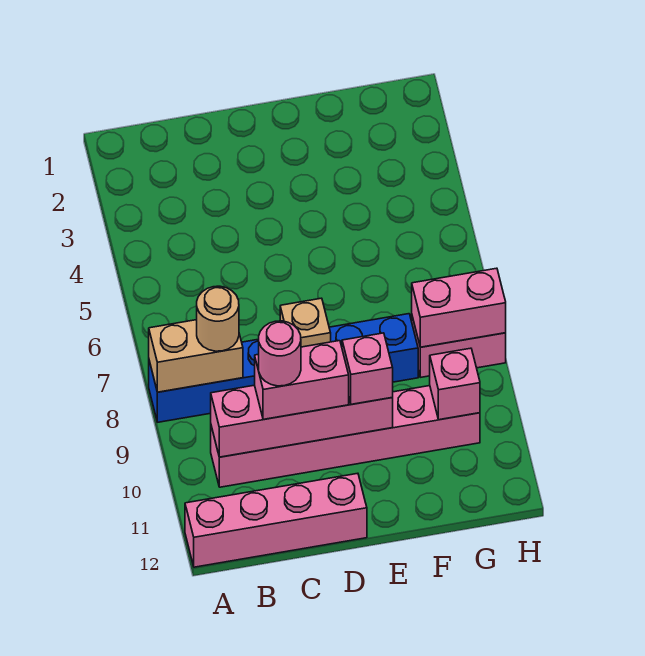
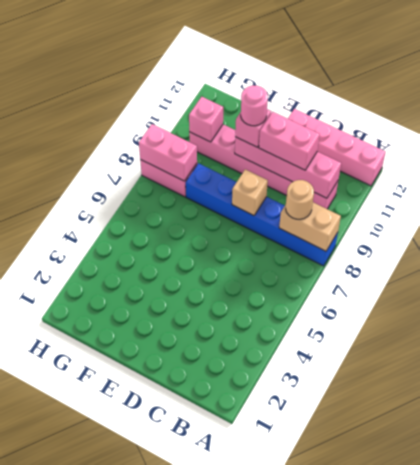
pink round brick C10 level 4 -> pink round brick E10 level 4

